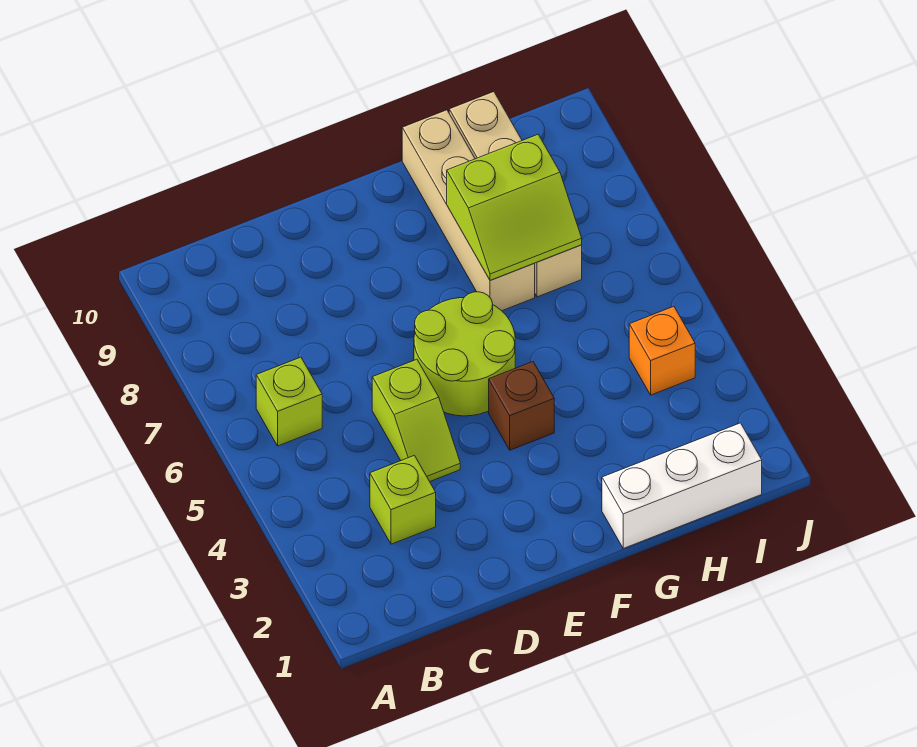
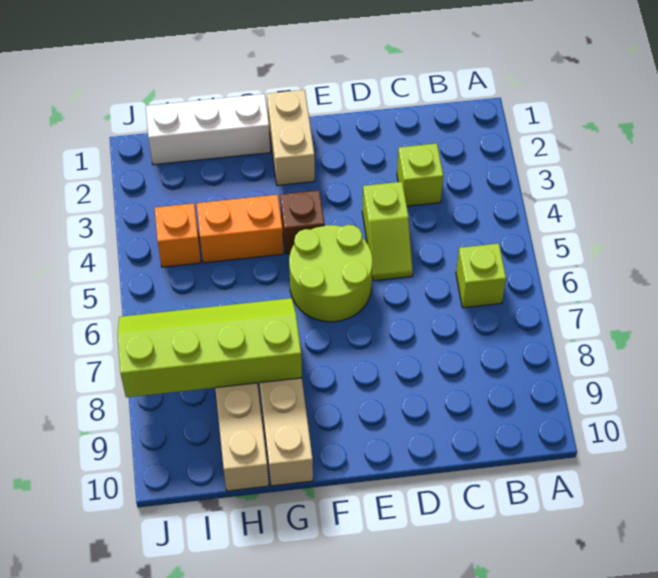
lime slope D4:D5 level 1 top 5 -> lime slope D4:D5 level 1 top 4
none -> tan brick F1:F2 level 1
none -> orange brick G4:H4 level 1
lime slope G7:H8 level 2 top 8 -> lime slope G7:J8 level 2 top 8

